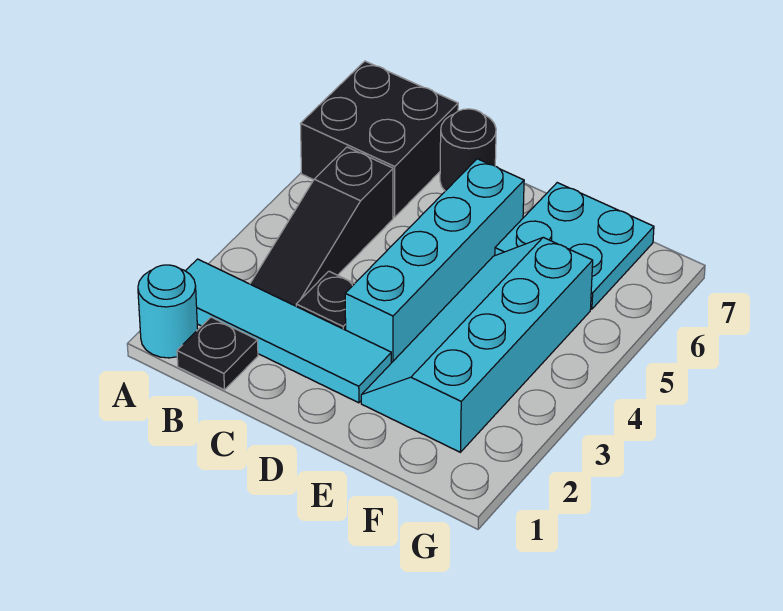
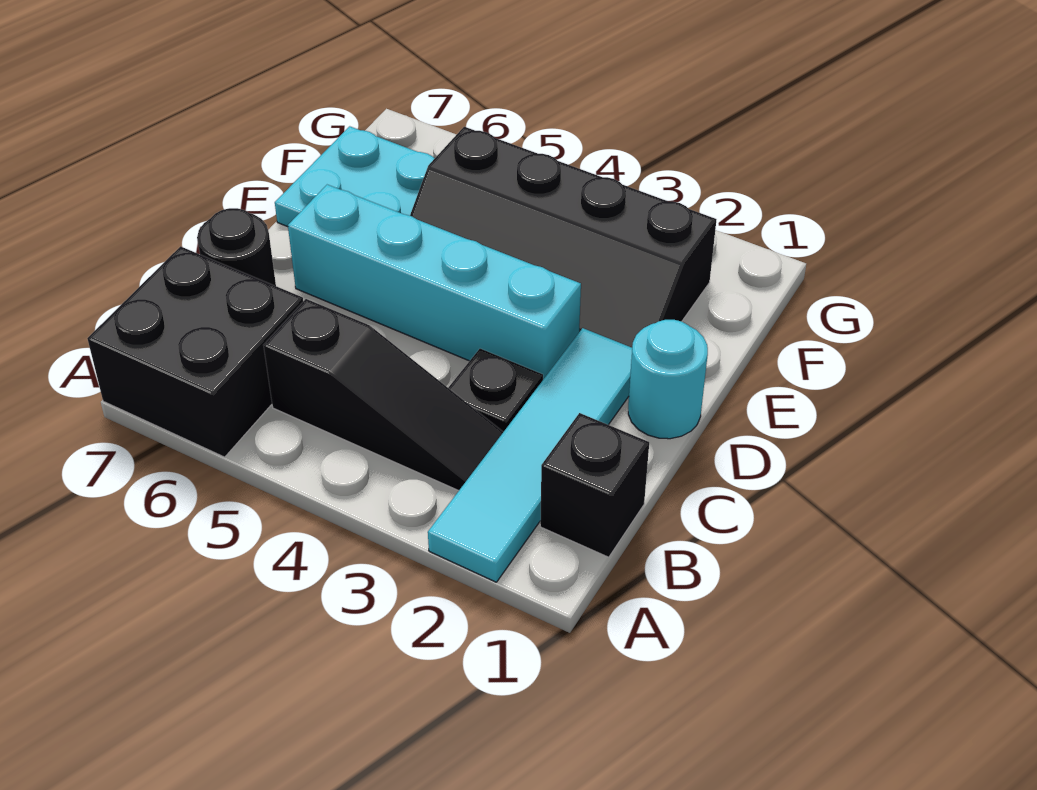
cyan round brick A1 level 1 -> cyan round brick D1 level 1
black plate B1 level 1 -> black brick B1 level 1
cyan slope E2:F5 level 1 top F -> black slope E2:F5 level 1 top F

